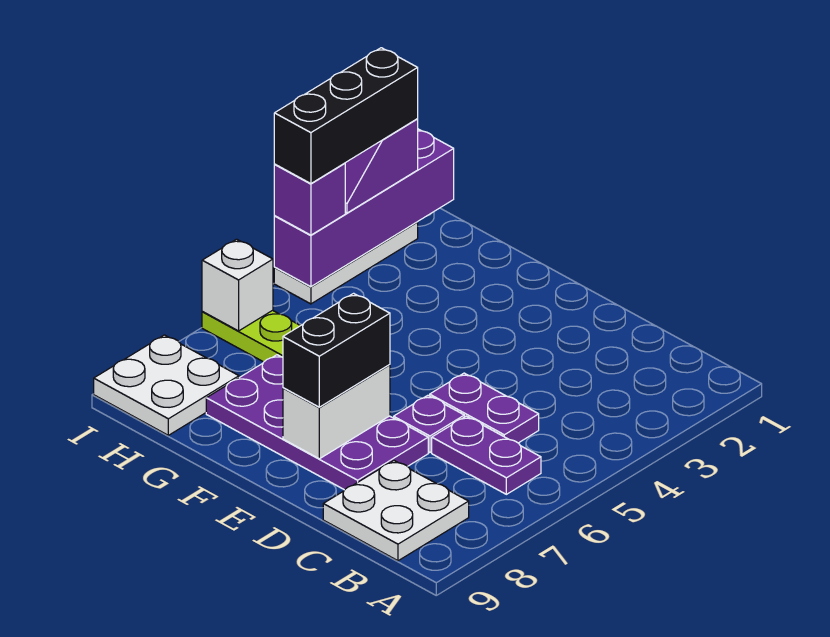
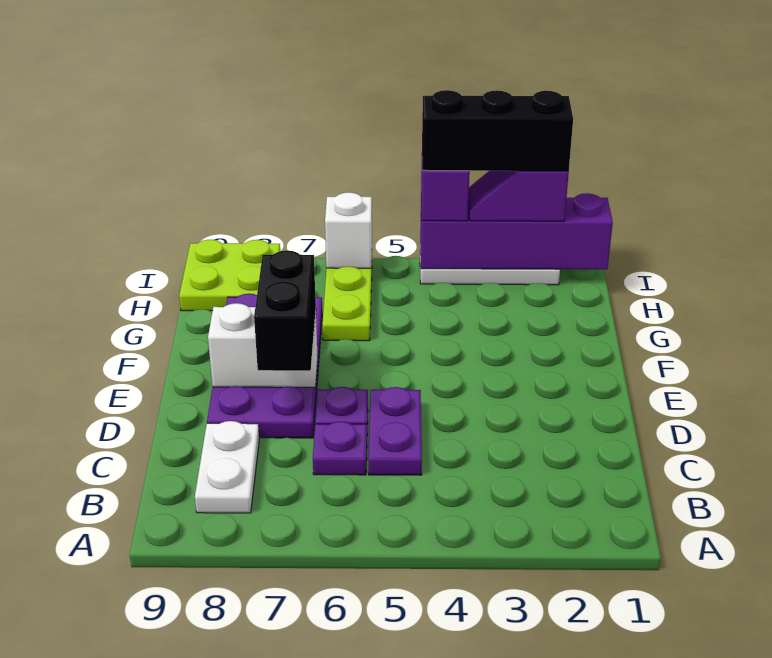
purple plate B6:C6 level 1 -> purple plate C6 level 1
white plate B8:C9 level 1 -> white plate B8:C8 level 1
black brick E7:E8 level 3 -> black brick D7:E7 level 3
white plate H8:I9 level 1 -> lime plate H8:I9 level 1

